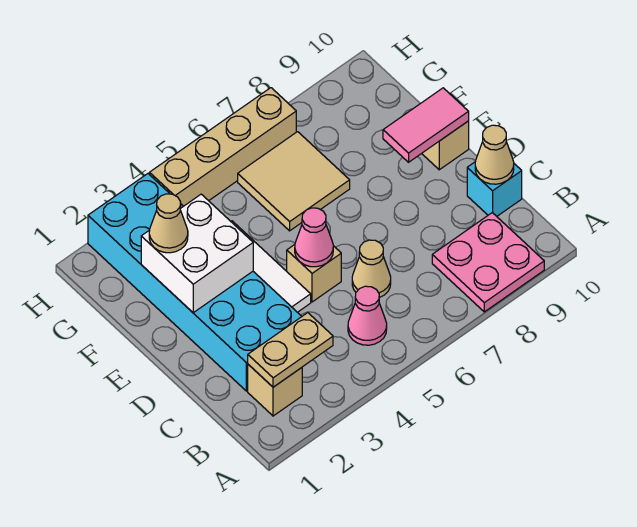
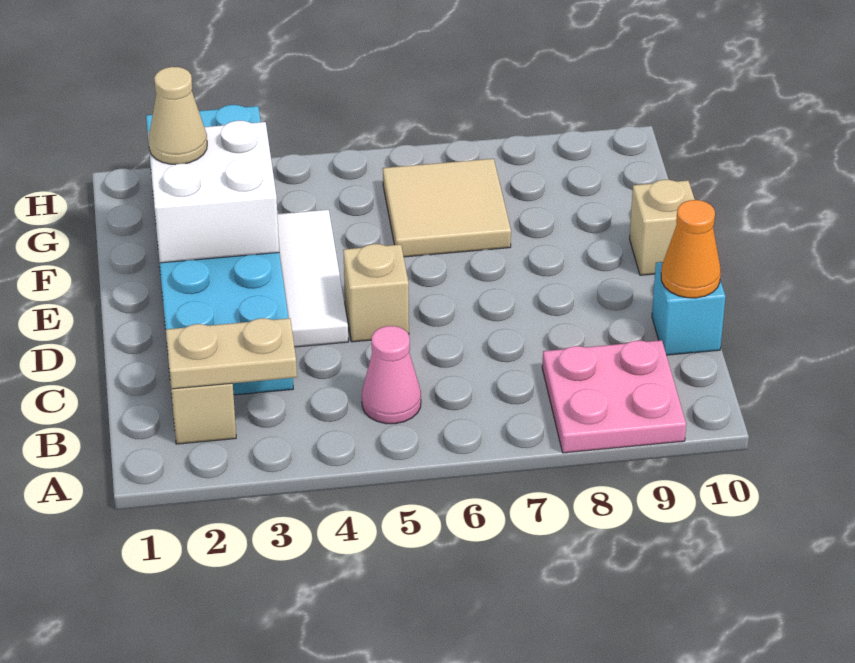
tan cone C6 level 1 -> none
tan cone C10 level 2 -> orange cone C10 level 2
pink cone D5 level 2 -> none
pink tile E9:E10 level 2 -> none
tan brick H4:H7 level 1 -> none

